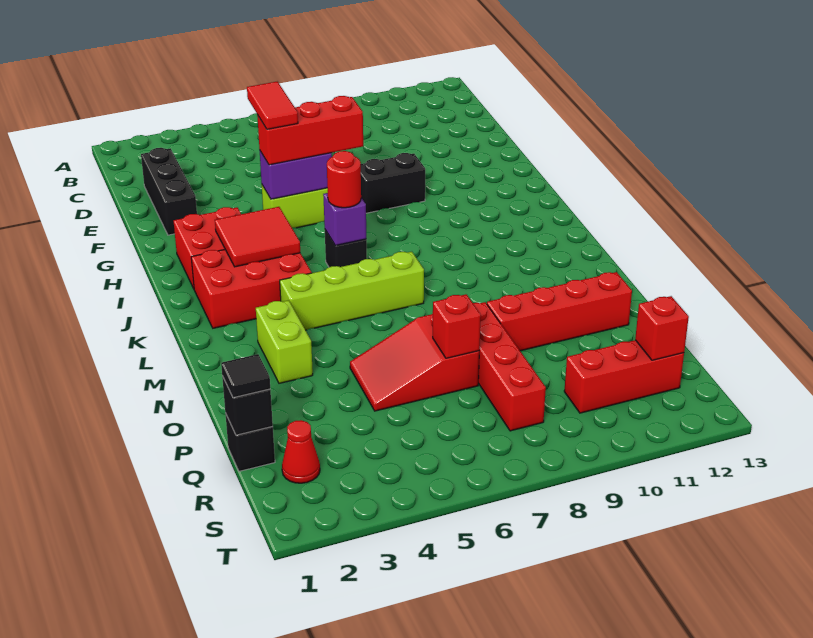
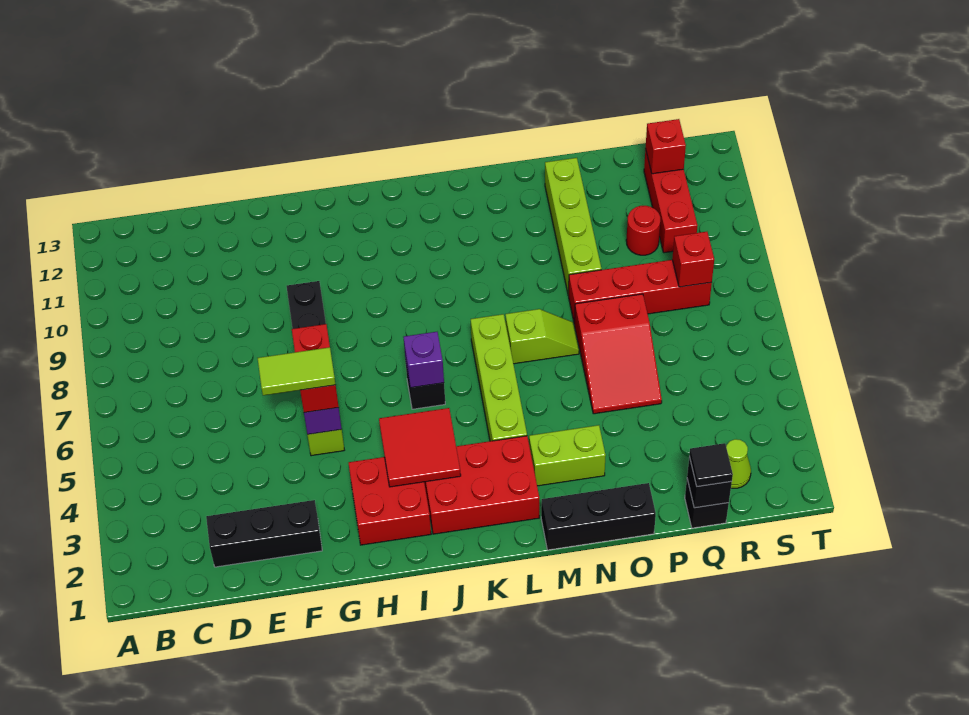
red tile F5:G5 level 4 -> lime tile F5:G5 level 4
red brick G5:G7 level 3 -> red brick G5:G6 level 3
red brick J2:K4 level 1 -> red brick J2:L3 level 1
red round brick J6 level 3 -> red round brick Q10 level 1
none -> black brick M1:O1 level 1
none -> lime slope M7:N7 level 1 top M
red brick O9:O12 level 1 -> lime brick O9:O12 level 1
red brick P7 level 2 -> red brick R8 level 2
red cone R2 level 1 -> lime cone R2 level 1

